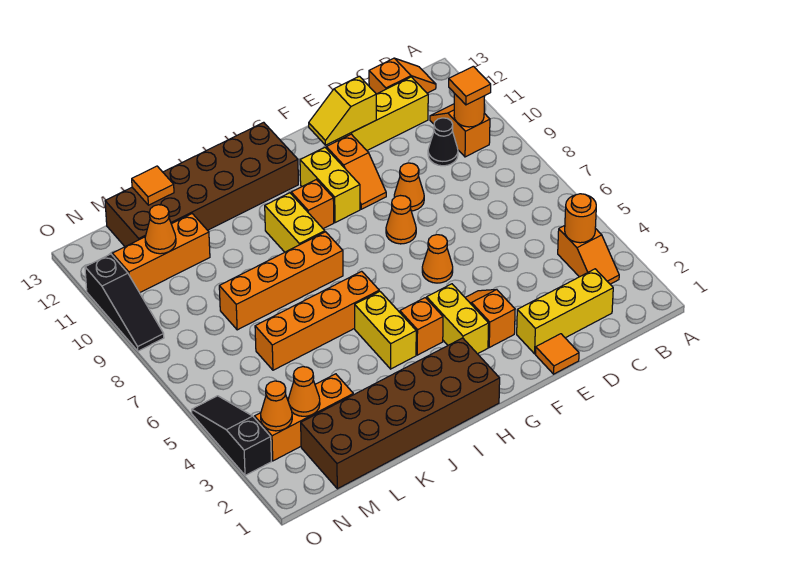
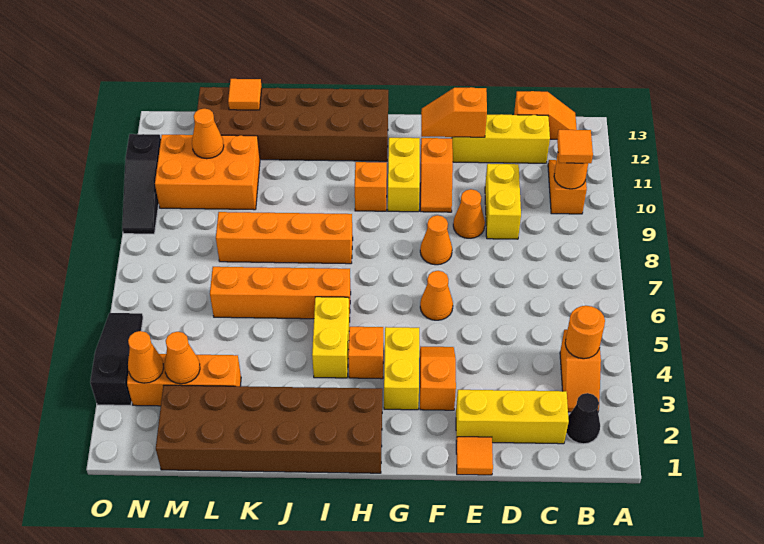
black cone C10 level 1 -> black cone B2 level 1
yellow slope E12:F12 level 2 top E -> orange slope E12:F12 level 2 top E
yellow brick I9:I10 level 1 -> yellow brick D9:D10 level 1
orange brick L11:N11 level 1 -> orange brick L10:N11 level 1

